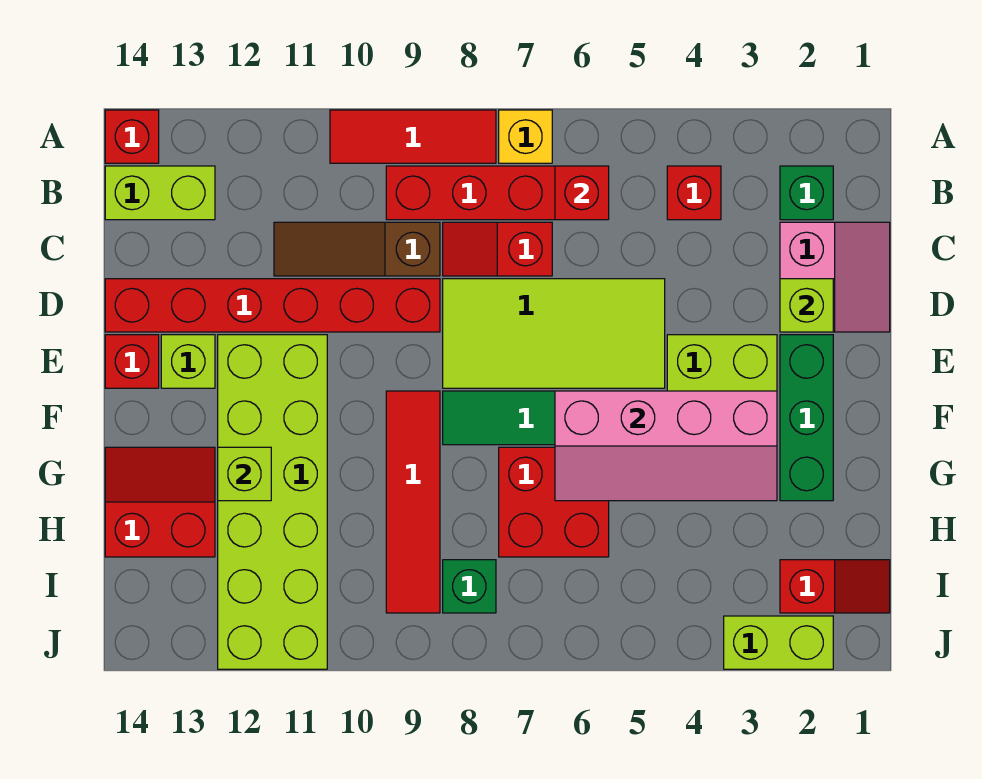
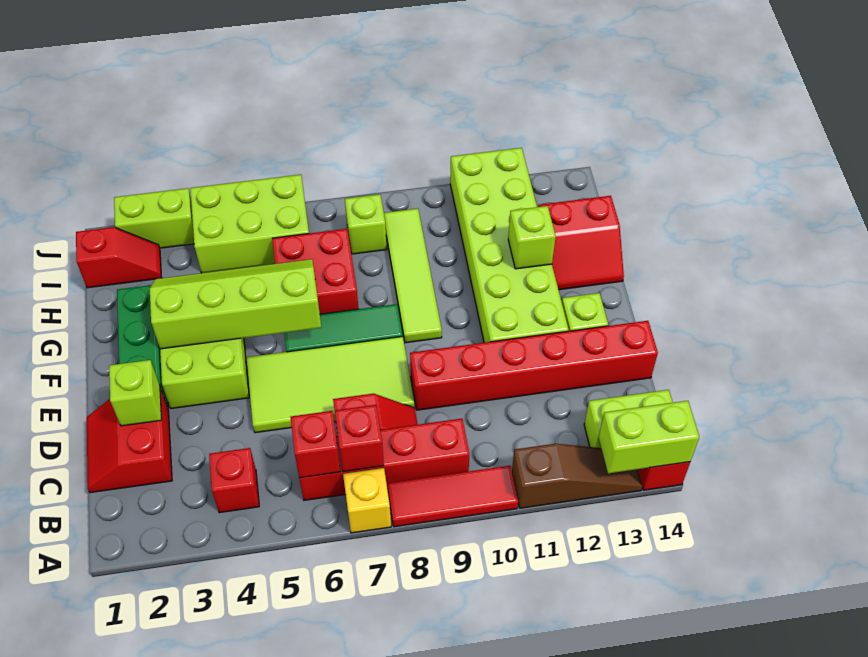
none -> lime brick A13:A14 level 2
green brick B2 level 1 -> none
pink slope C1:D2 level 1 top 2 -> red slope C1:D2 level 1 top 2
brown slope C9:C11 level 1 top 9 -> brown slope A11:A13 level 1 top 11
red brick E14 level 1 -> red brick B7 level 2
pink slope F3:G6 level 2 top F -> lime slope F3:G6 level 2 top F
red tile F9:I9 level 1 -> lime tile F9:I9 level 1
red slope I1:I2 level 1 top 2 -> red slope I1:I2 level 1 top 1
none -> lime brick I4:J6 level 1
green brick I8 level 1 -> lime brick I8 level 1

